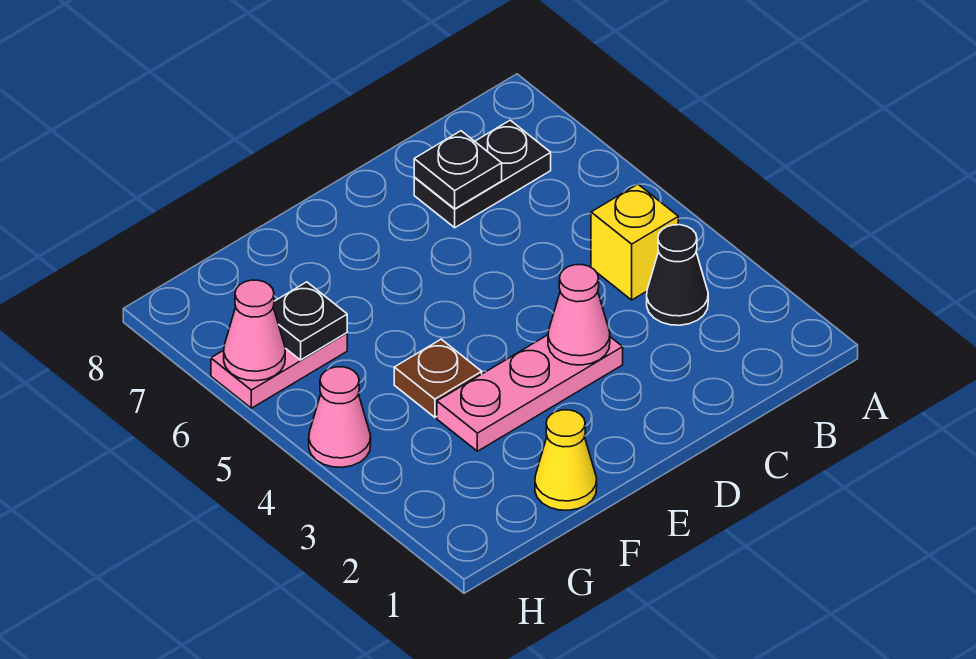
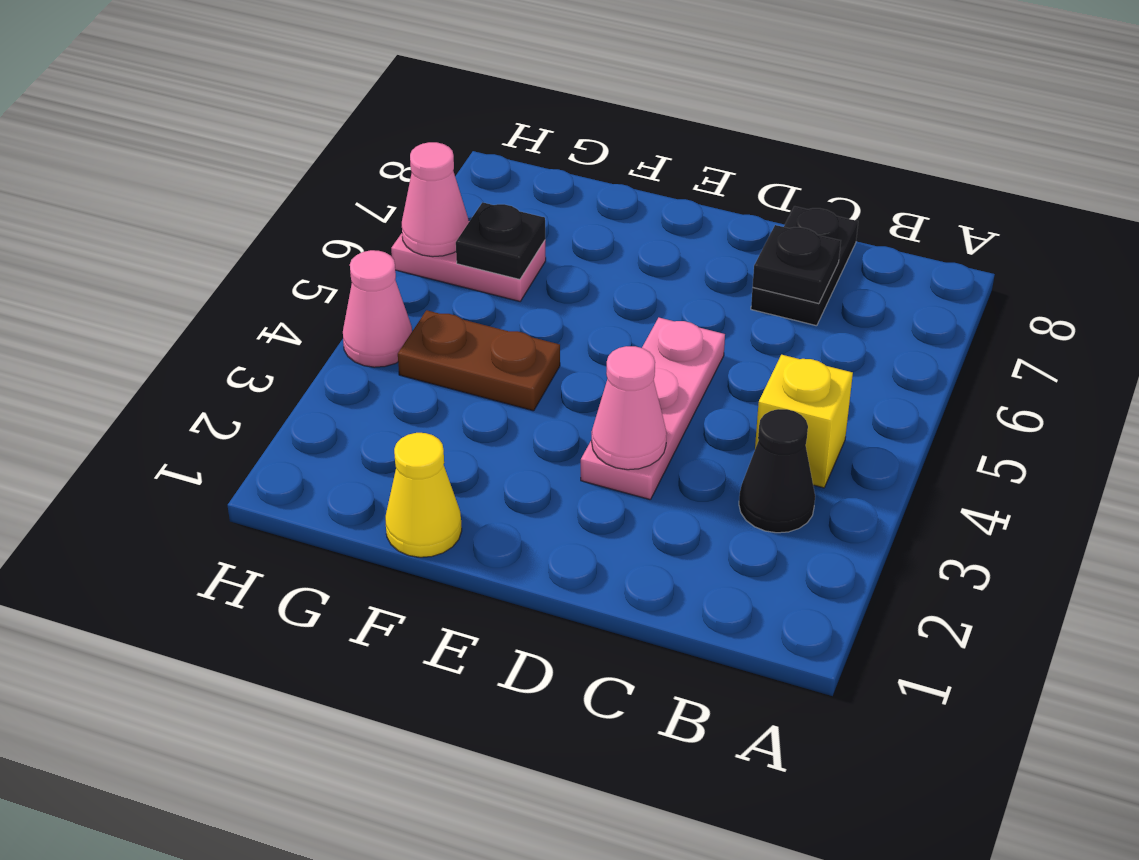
black plate B7:C7 level 1 -> black plate C7:C8 level 1
pink plate D3:F3 level 1 -> pink plate D3:D5 level 1
brown plate F4 level 1 -> brown plate F4:G4 level 1

